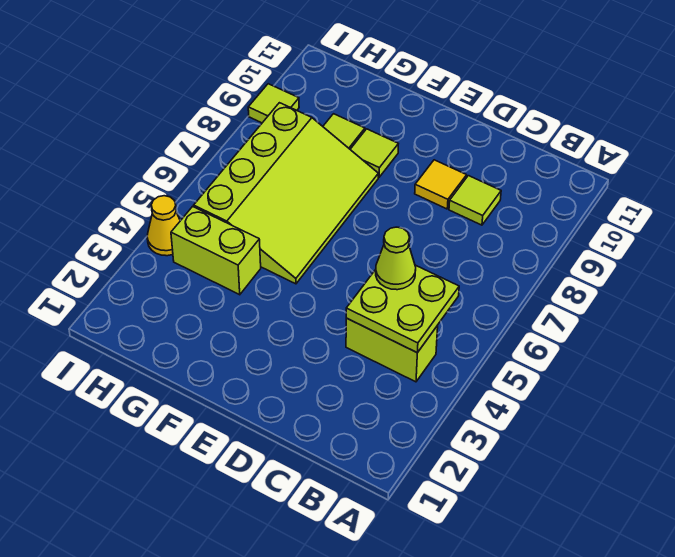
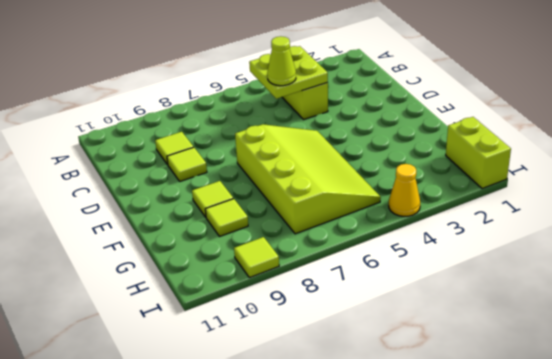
yellow tile D9 level 1 -> lime tile D9 level 1
lime slope F5:H8 level 1 top H -> lime slope E5:H7 level 1 top 7
lime brick G4:H4 level 1 -> lime brick H1:I1 level 1

